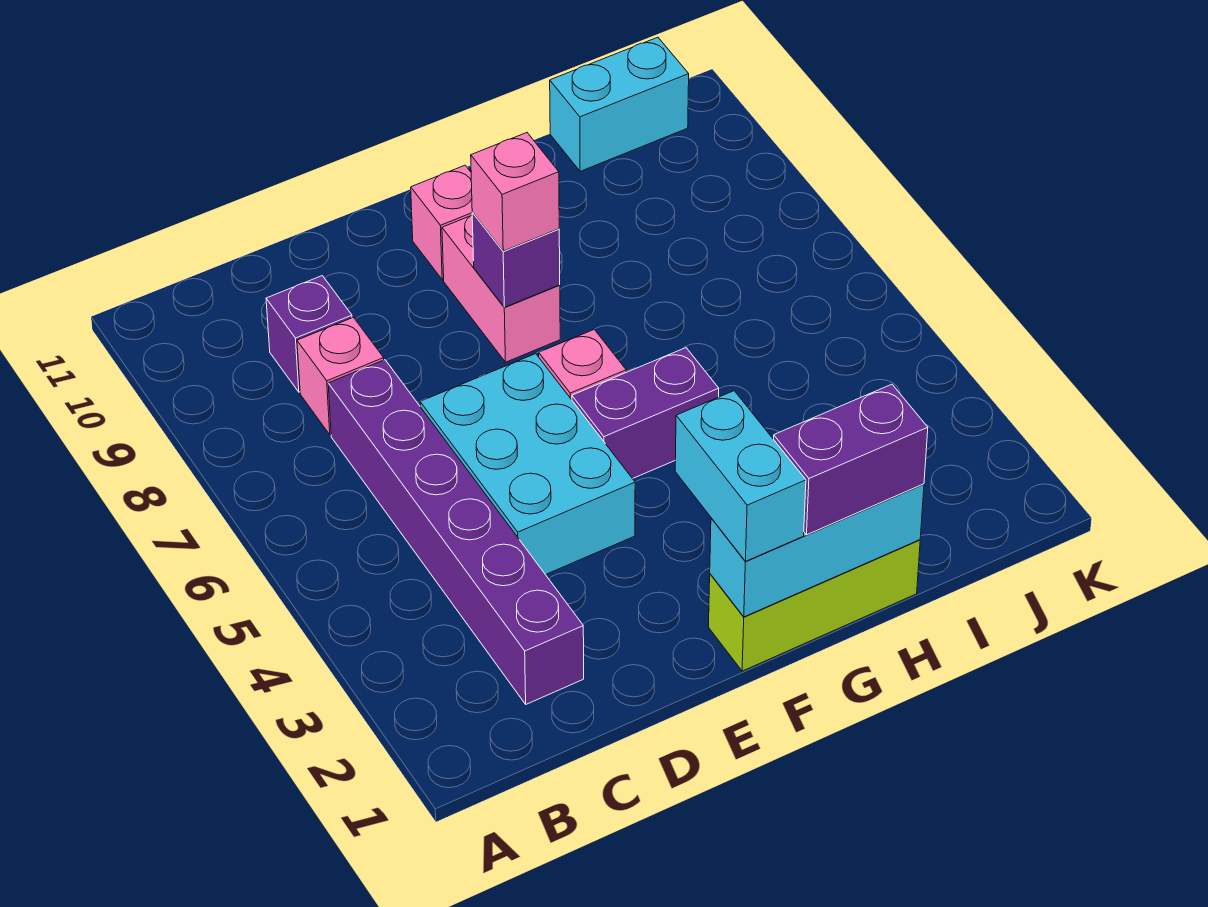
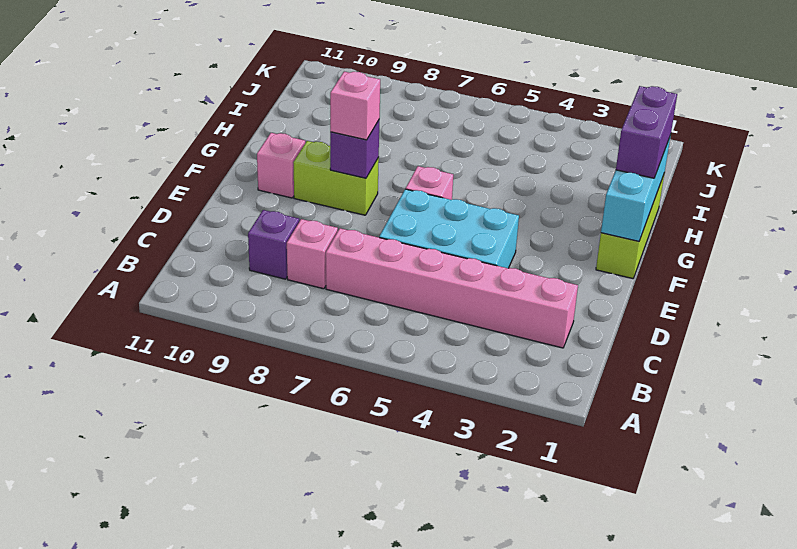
purple brick C2:C7 level 1 -> pink brick C2:C7 level 1
cyan brick F1:F2 level 3 -> none
purple brick F5:G5 level 1 -> none
pink brick F8:F9 level 1 -> lime brick F8:F9 level 1
cyan brick I11:J11 level 1 -> none

